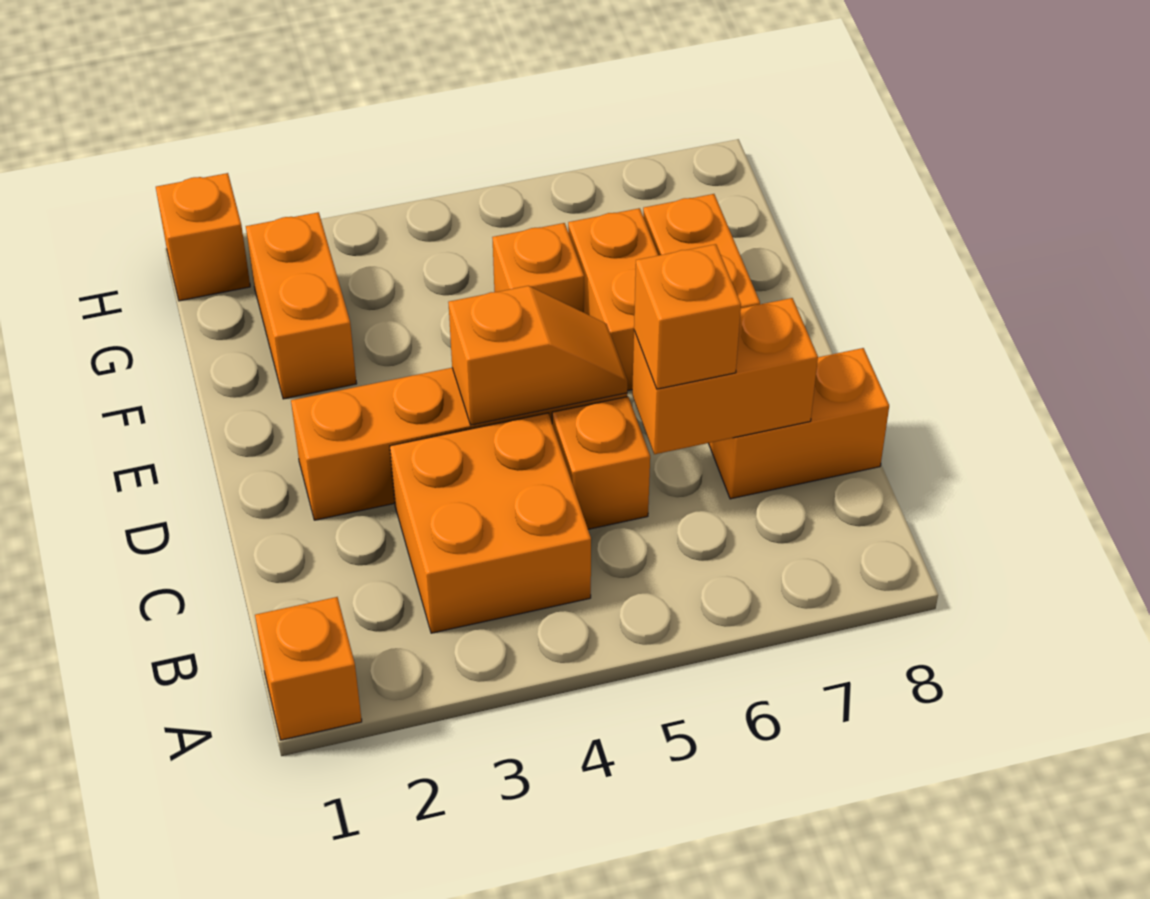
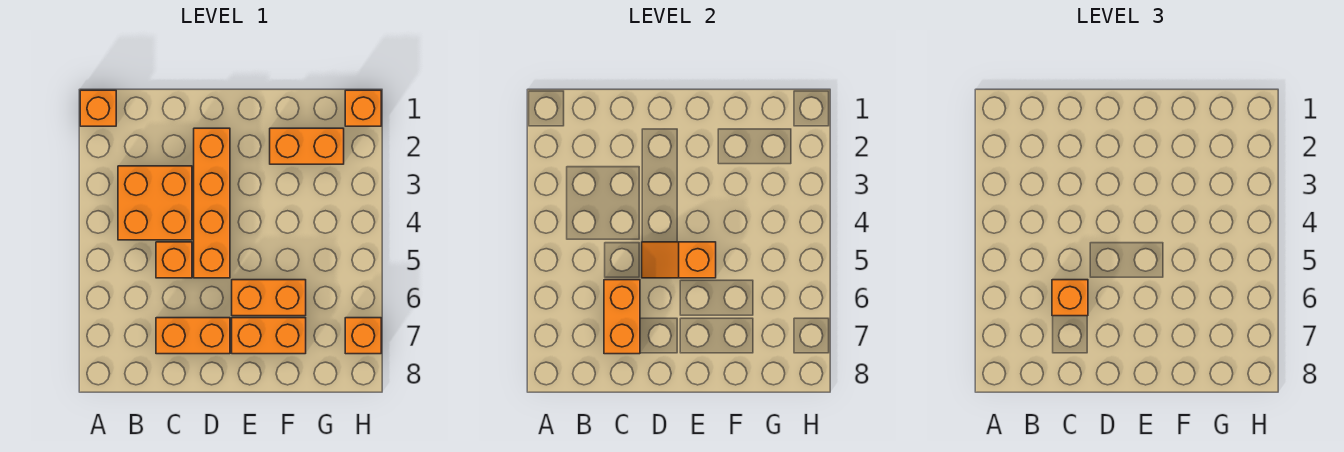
orange brick C7:C8 level 1 -> orange brick C7:D7 level 1
orange slope D4:D5 level 2 top 4 -> orange slope D5:E5 level 2 top E
orange brick F5 level 1 -> orange brick H7 level 1

